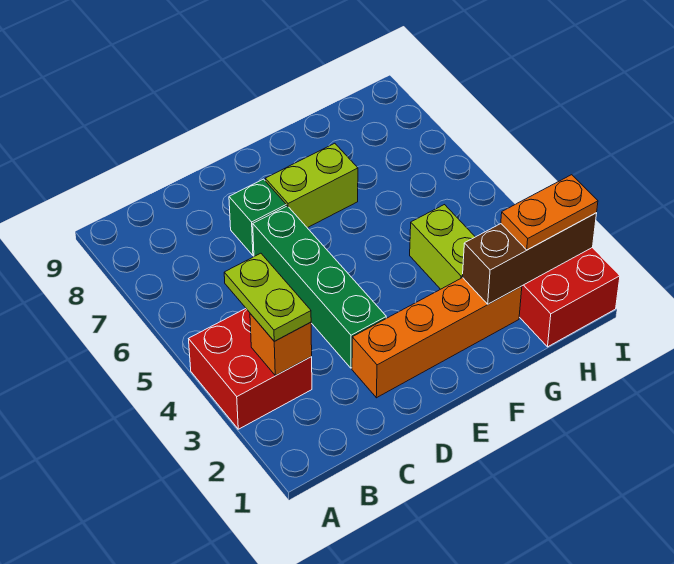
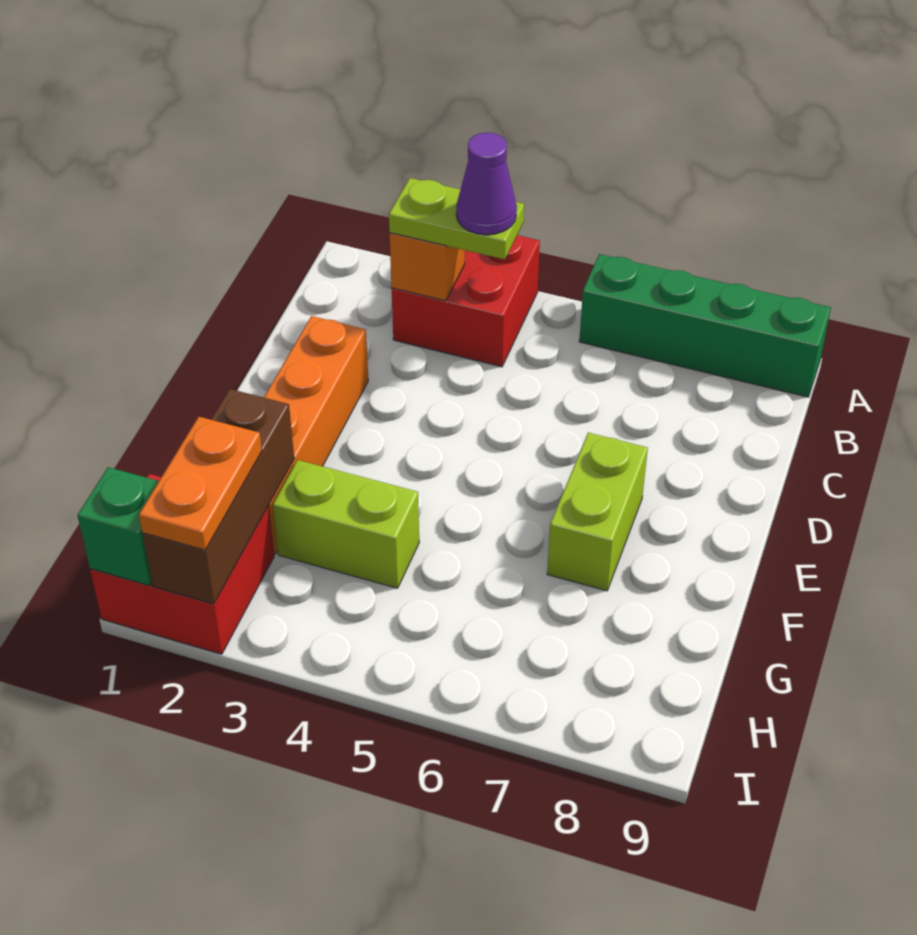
none -> purple cone B4 level 4
green brick D3:D6 level 1 -> green brick A6:A9 level 1
green brick D7 level 1 -> green brick I1 level 2

